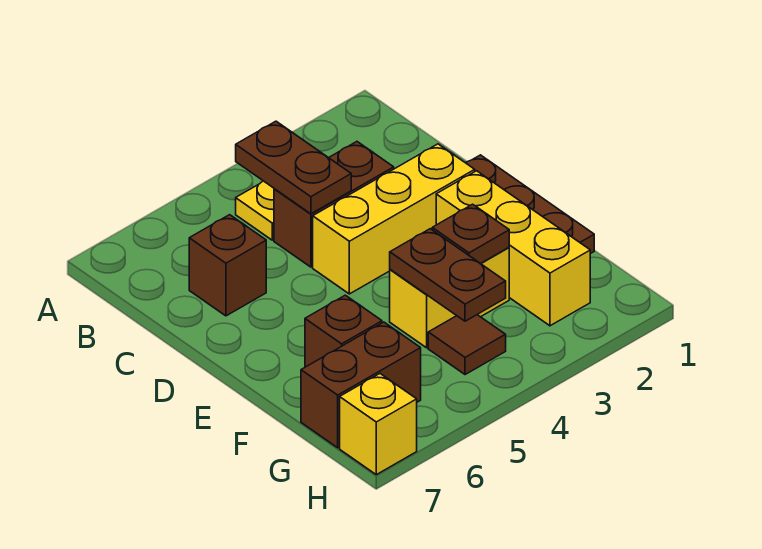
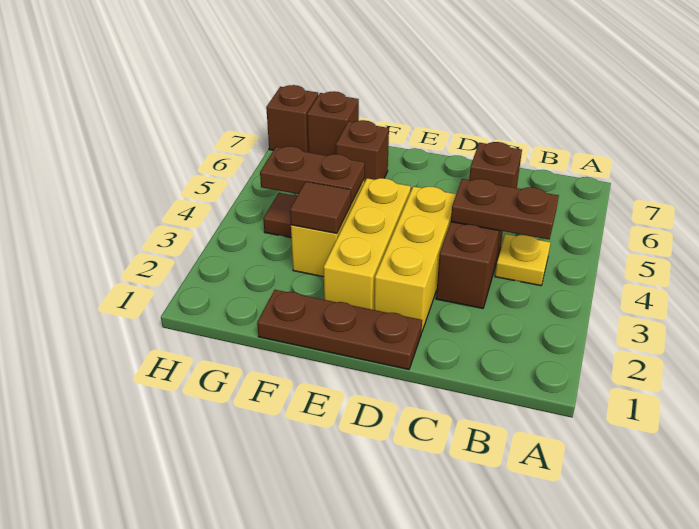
yellow brick E2:G2 level 1 -> yellow brick E2:E4 level 1
brown plate F3 level 2 -> brown tile F3 level 2
brown brick G6:G7 level 1 -> brown brick G7 level 1
yellow brick H7 level 1 -> brown brick H7 level 1

